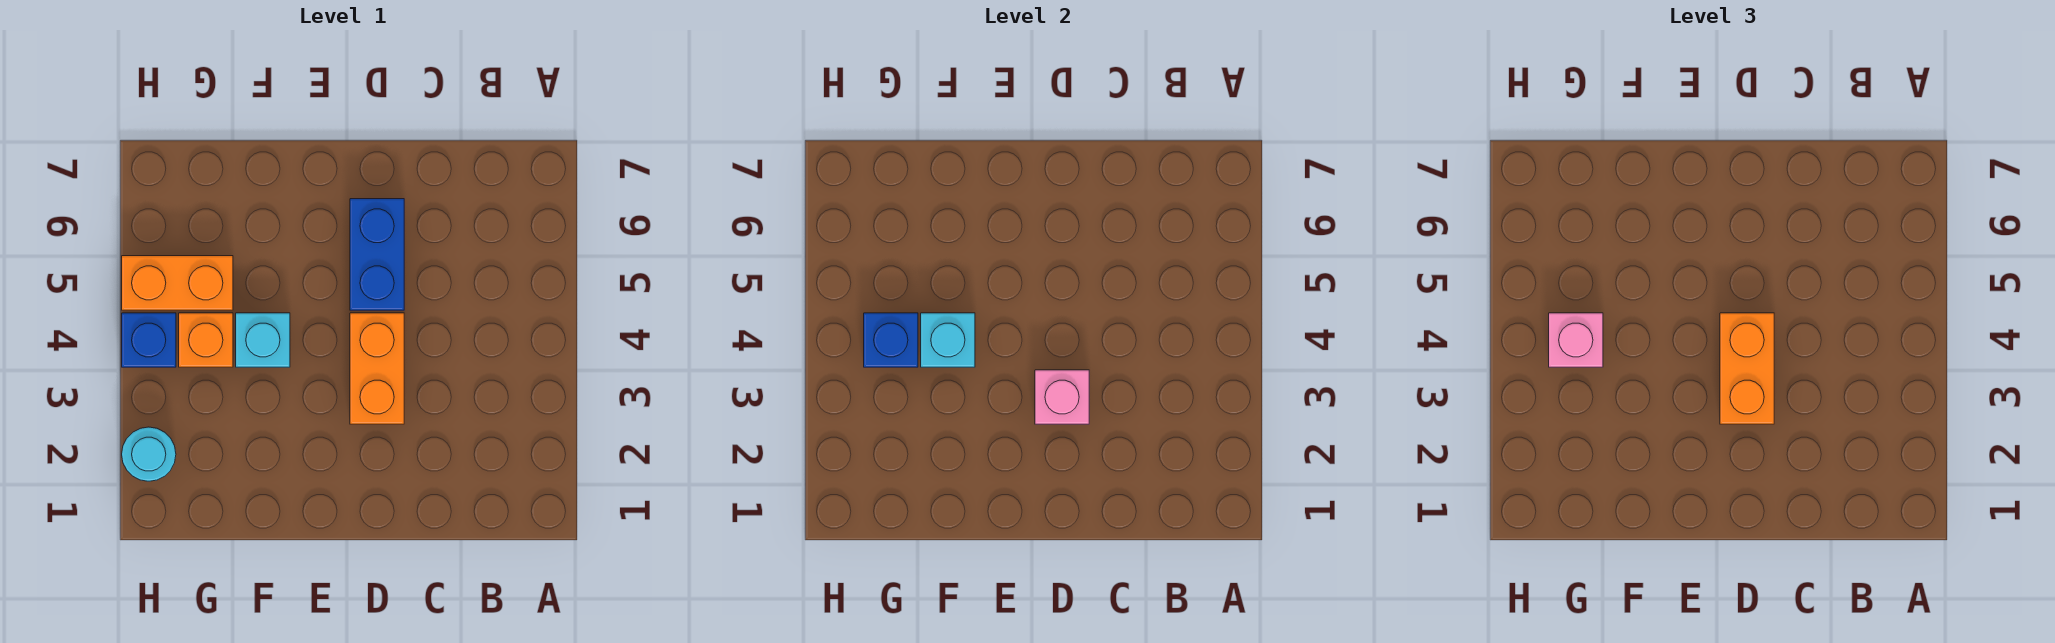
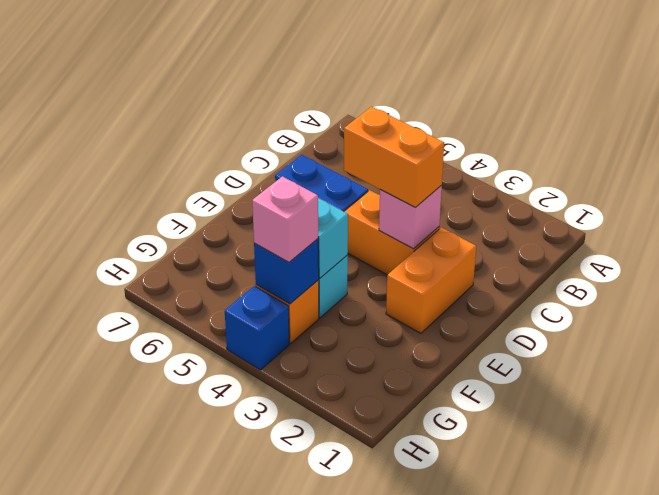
orange brick G5:H5 level 1 -> orange brick D2:E2 level 1
cyan round brick H2 level 1 -> none

